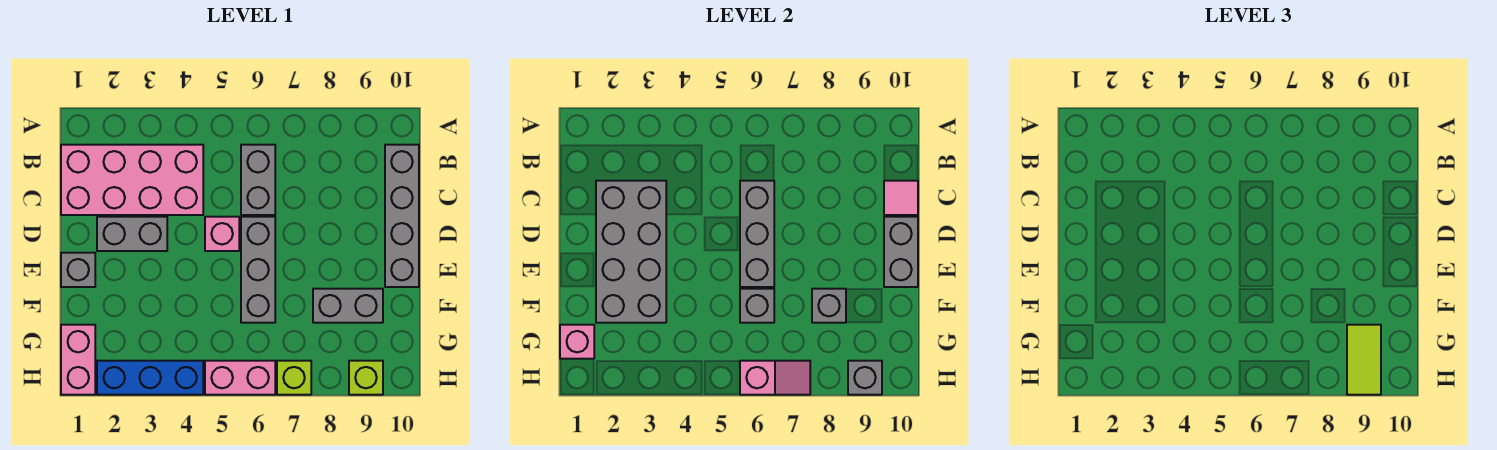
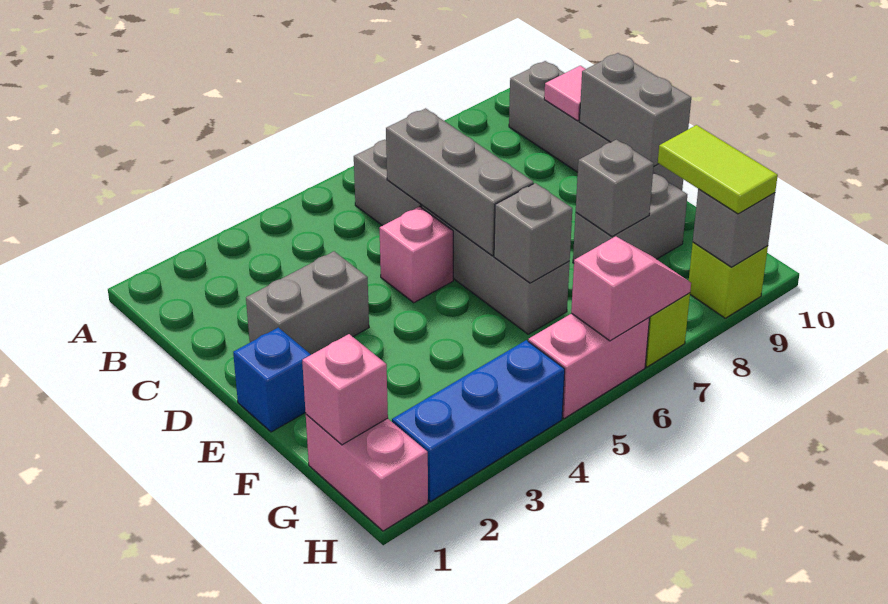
pink brick B1:C4 level 1 -> none
grey brick C2:F3 level 2 -> none
grey brick E1 level 1 -> blue brick E1 level 1

